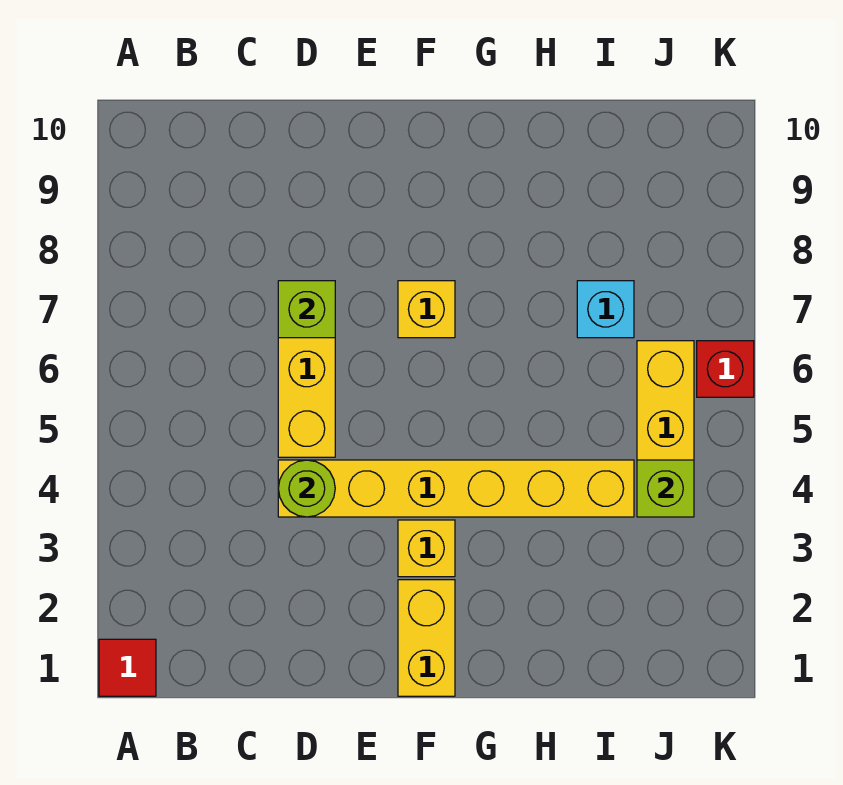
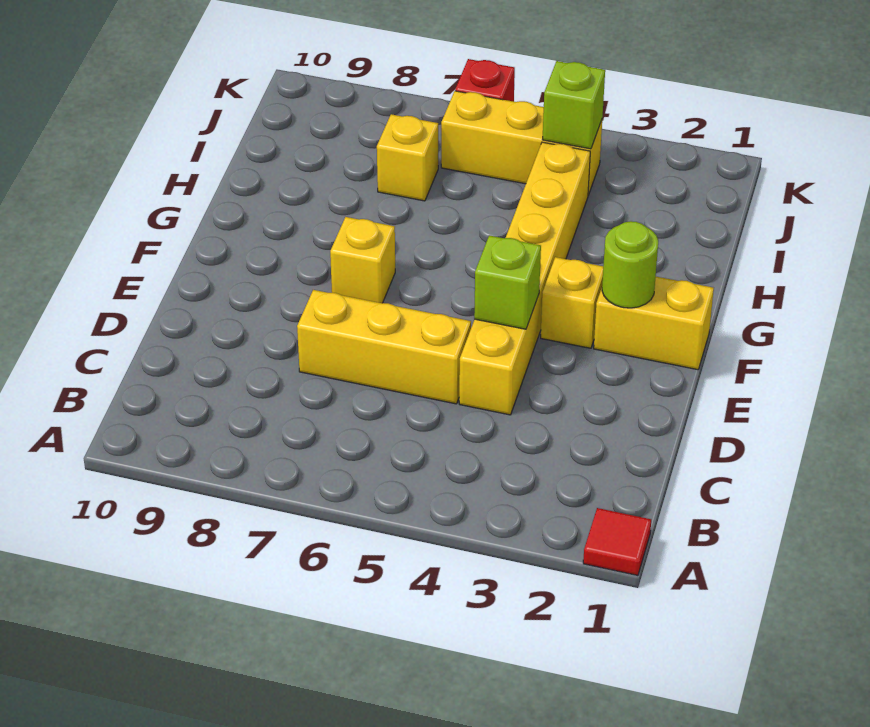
lime round brick D4 level 2 -> lime round brick F2 level 2
lime brick D7 level 2 -> lime brick E4 level 2
cyan brick I7 level 1 -> yellow brick I7 level 1

